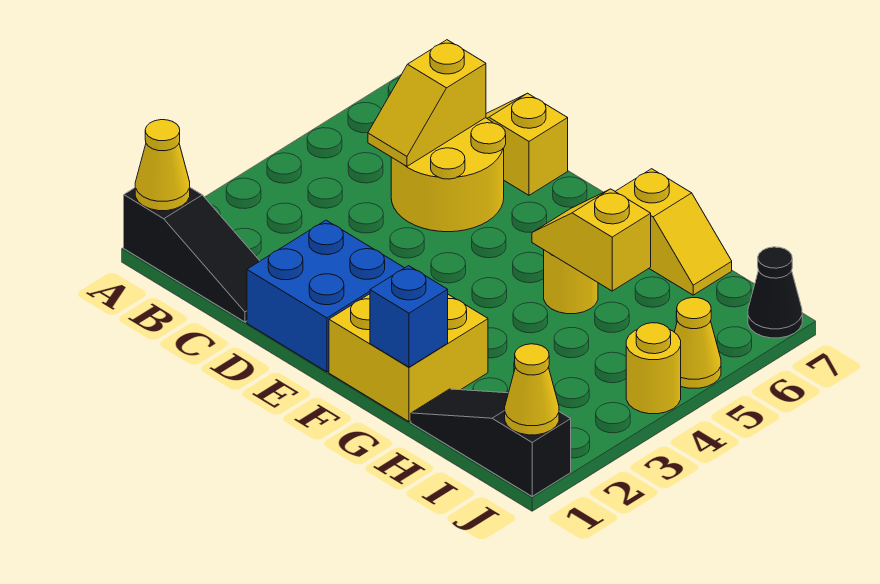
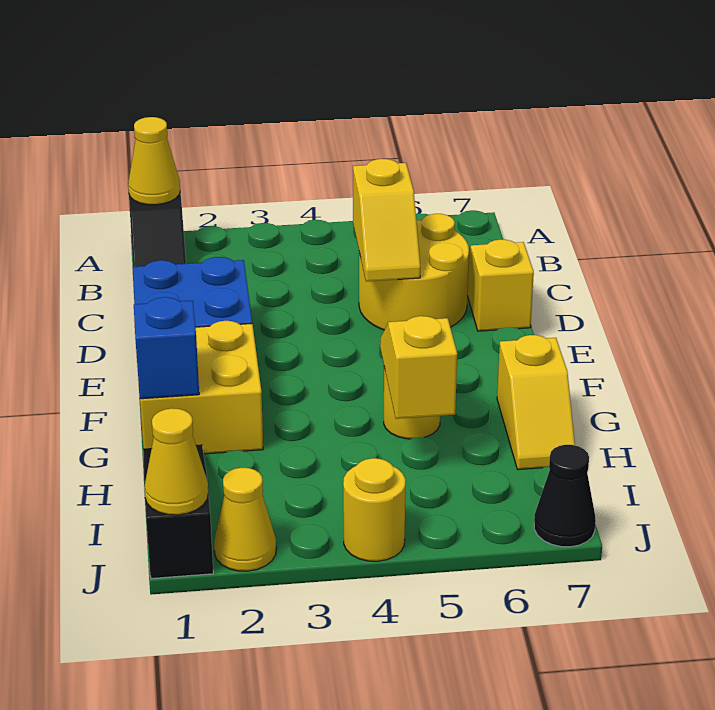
yellow slope C5:C6 level 2 top 6 -> yellow slope C5:D5 level 2 top C
yellow cone J5 level 1 -> yellow cone J2 level 1

